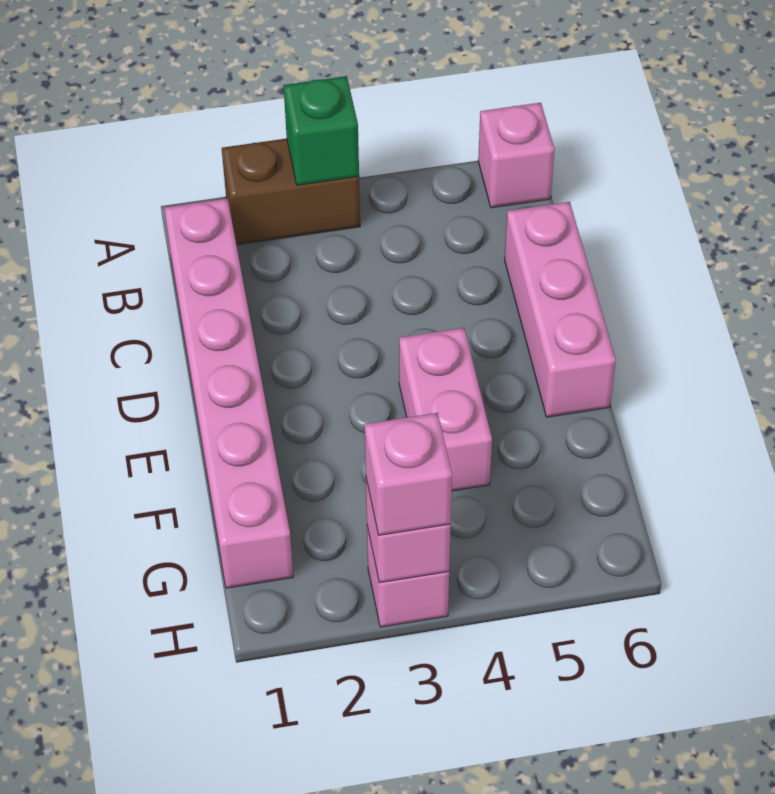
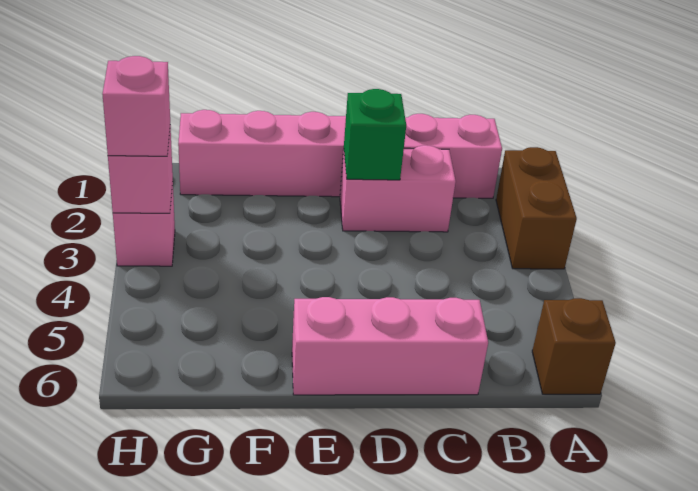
green brick A3 level 2 -> green brick D2 level 2
pink brick A6 level 1 -> brown brick A6 level 1
pink brick E4:F4 level 1 -> pink brick C2:D2 level 1

